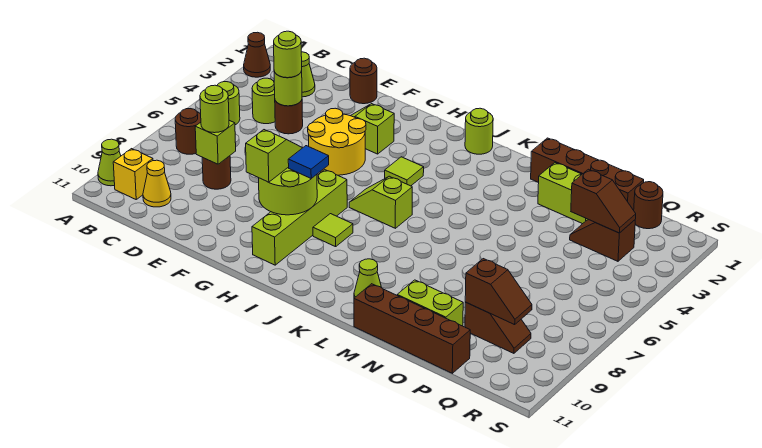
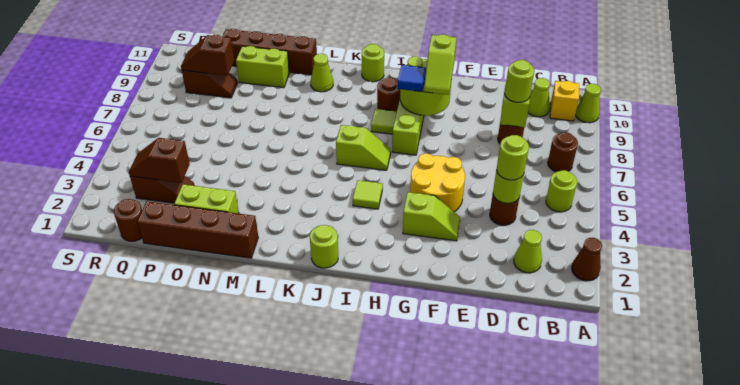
lime round brick C4 level 1 -> lime round brick J11 level 1
yellow cone C10 level 1 -> lime cone C10 level 1
brown round brick E1 level 1 -> brown round brick I9 level 1
brown slope P9:Q9 level 1 top P -> brown slope P9:Q9 level 1 top Q

